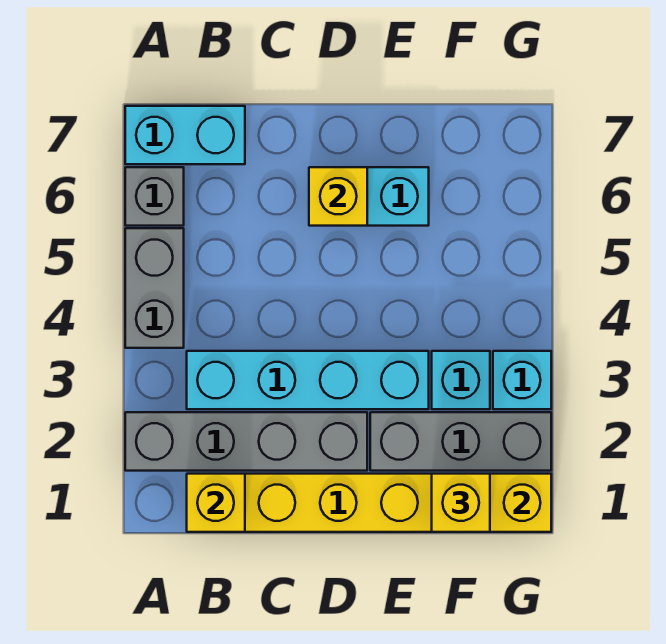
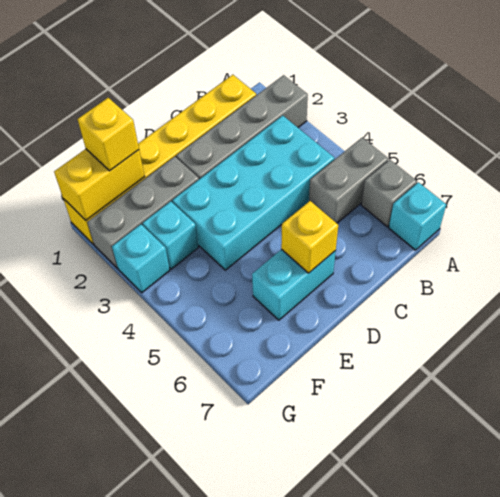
grey brick A4:A5 level 1 -> grey brick A5:B5 level 1
cyan brick A7:B7 level 1 -> cyan brick A7 level 1
yellow brick B1 level 2 -> none
cyan brick B3:E3 level 1 -> cyan brick B3:E4 level 1

